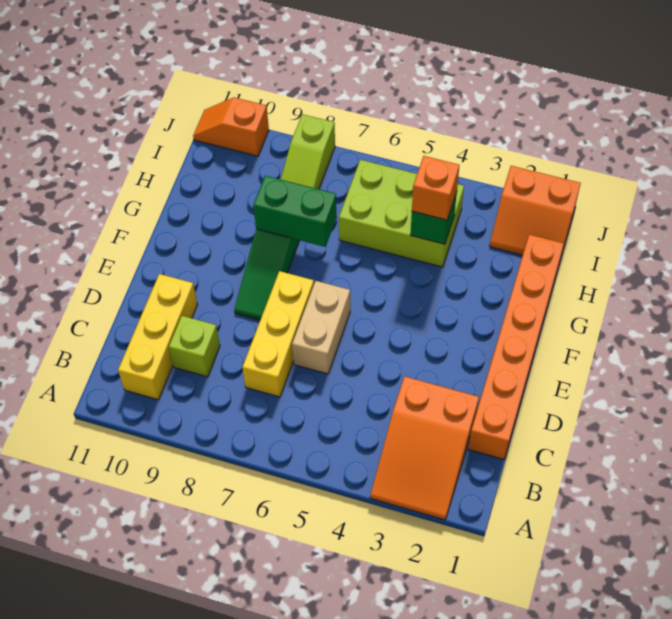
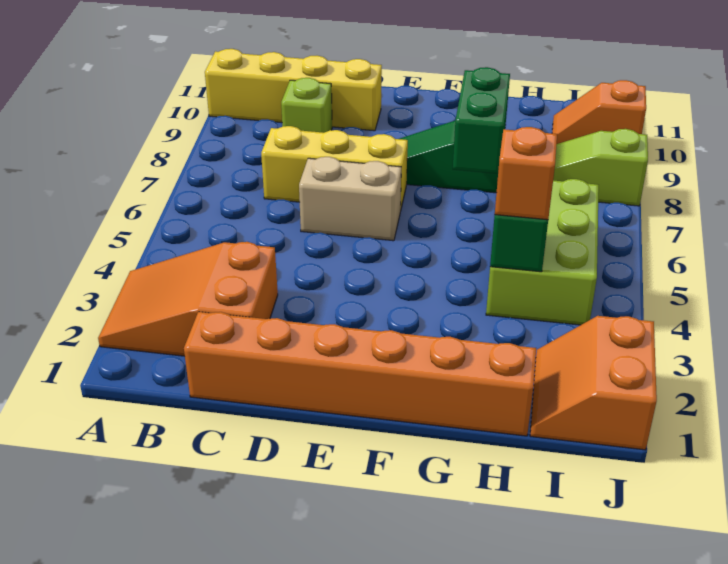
yellow brick B10:D10 level 1 -> yellow brick A10:D10 level 1
orange slope J10:J11 level 1 top 10 -> orange slope I10:J10 level 1 top J

